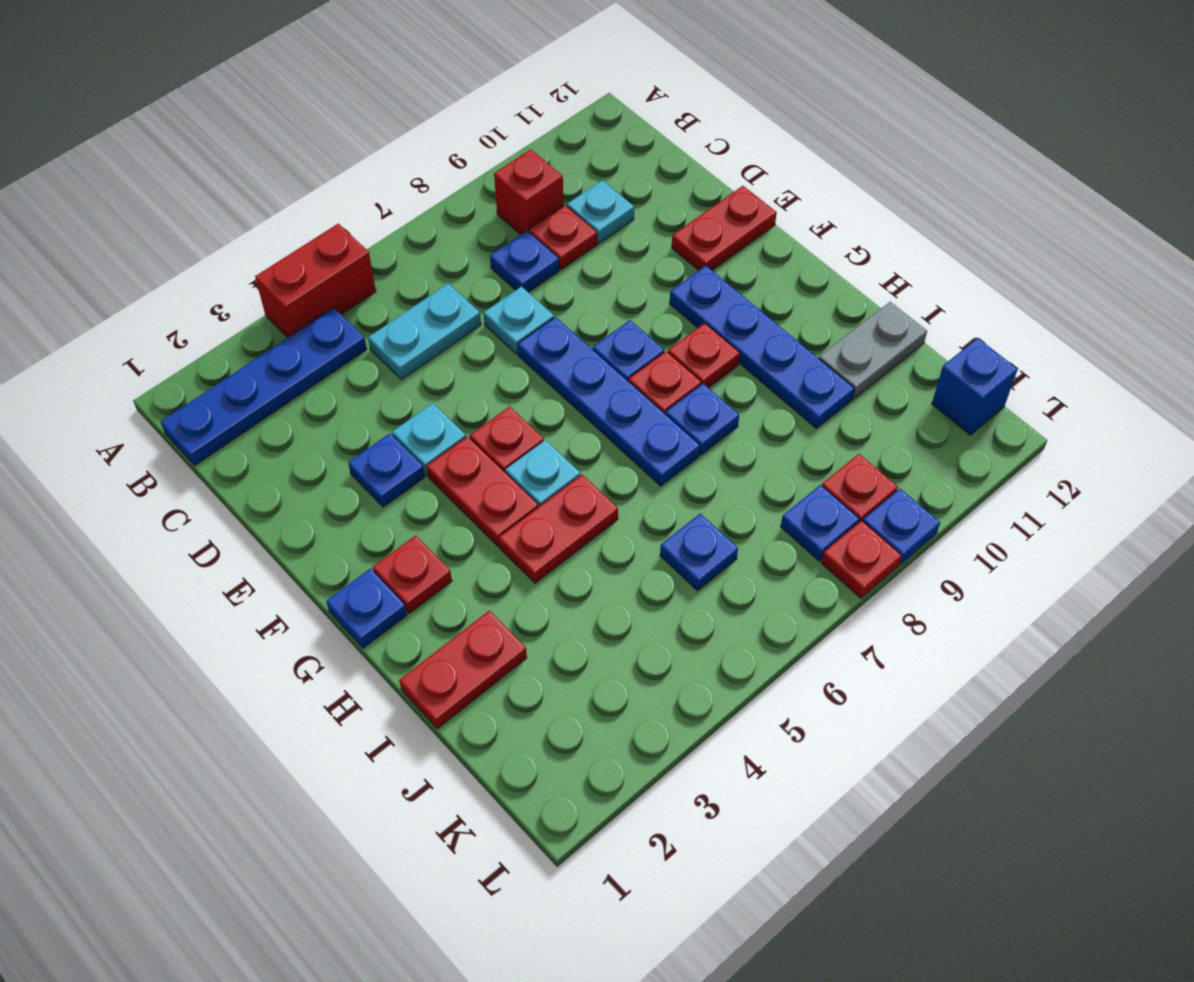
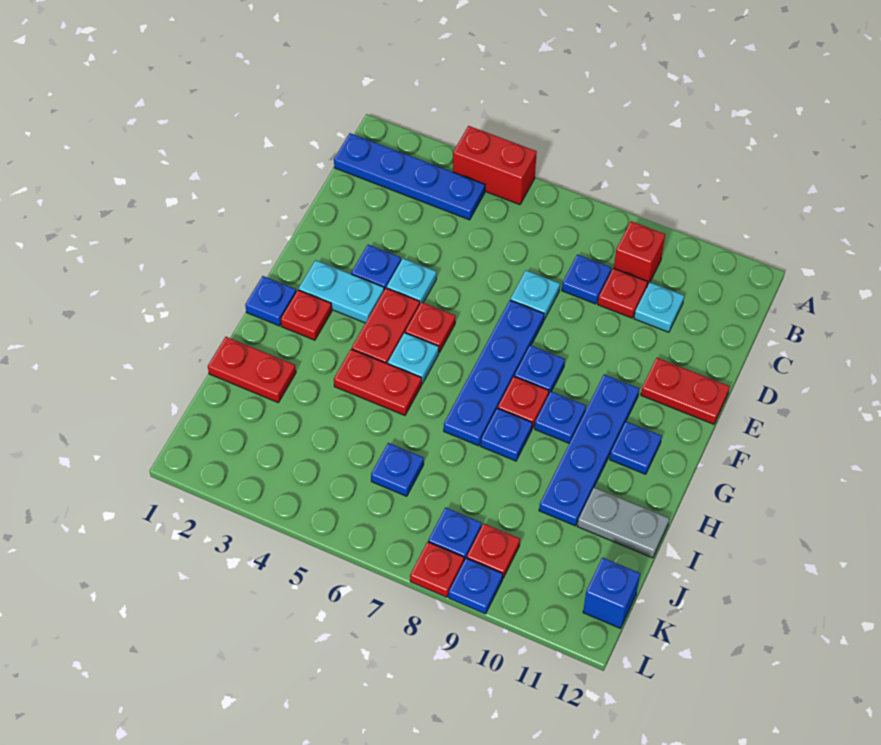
cyan plate C5:C6 level 1 -> cyan plate F2:F3 level 1
red plate G9 level 1 -> blue plate G9 level 1
none -> blue plate G11 level 1

